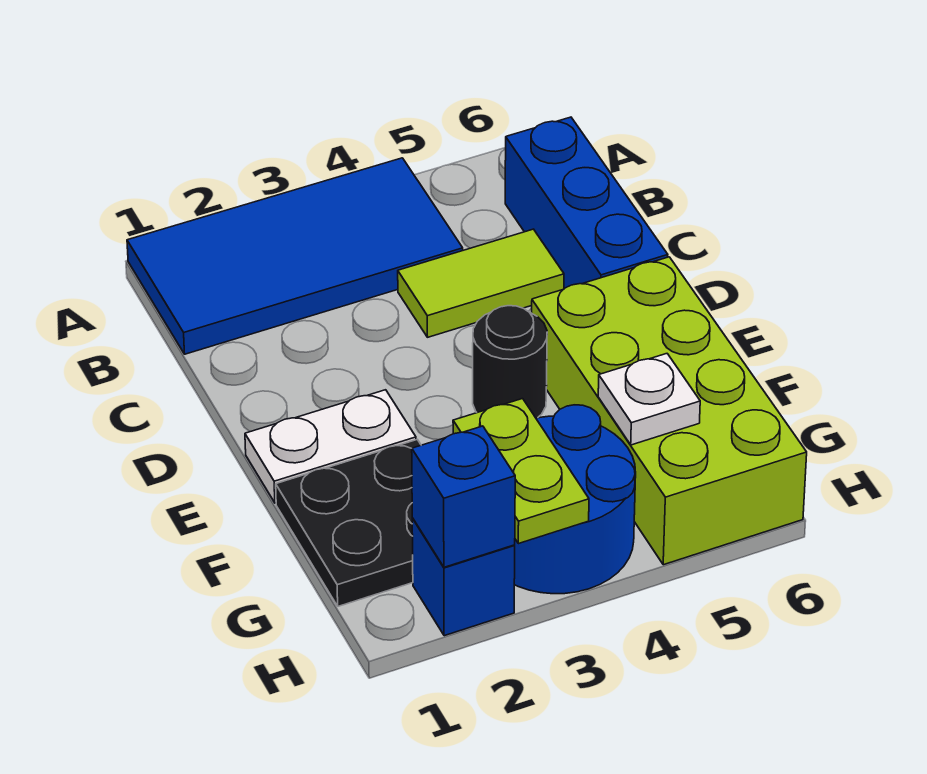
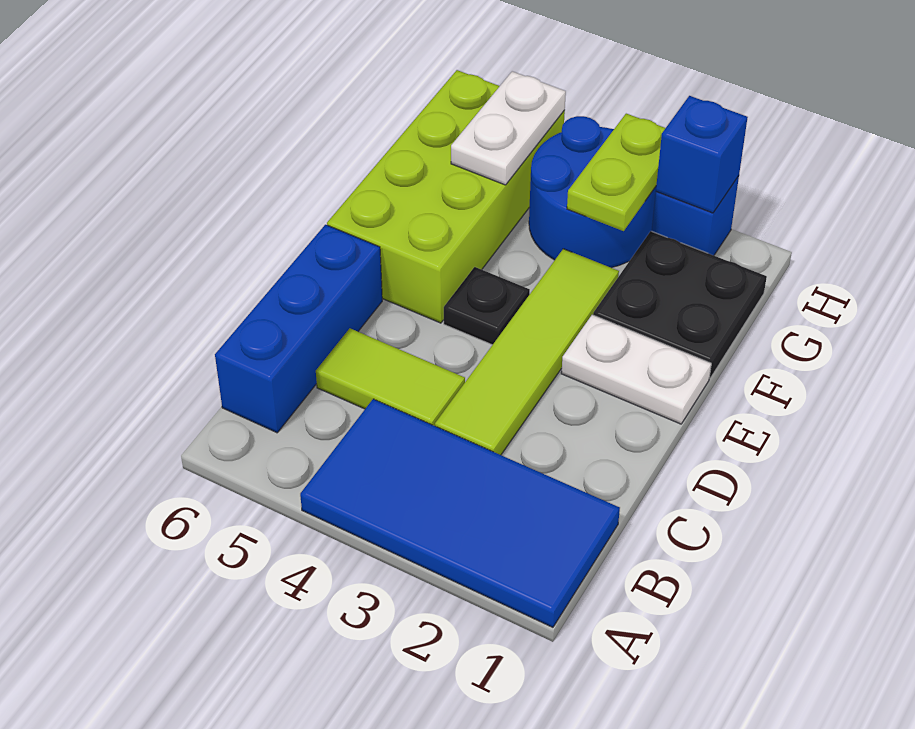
none -> lime tile C3:F3 level 1
black round brick E4 level 1 -> black plate E4 level 1
white plate G5 level 2 -> white plate G5:H5 level 2

